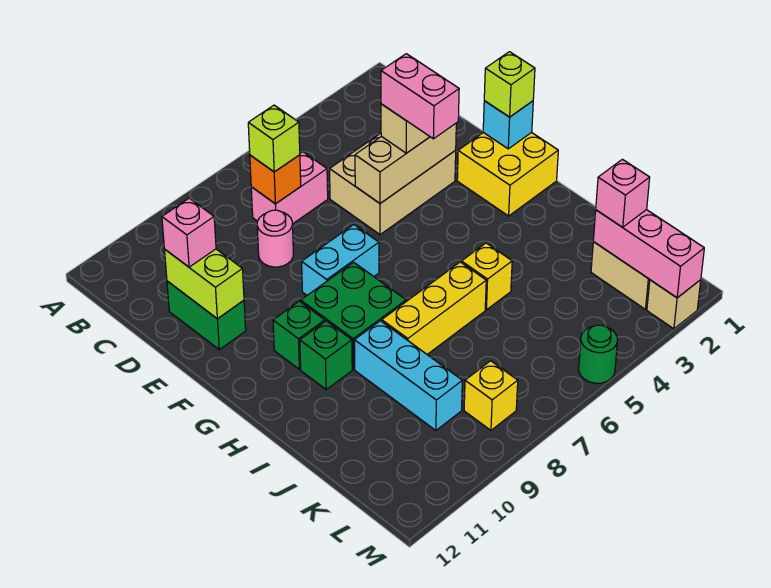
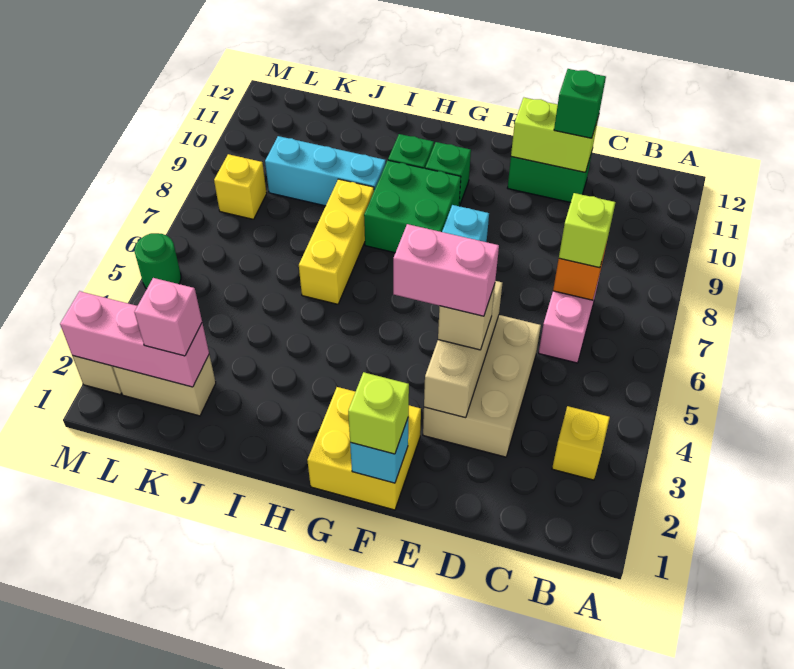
pink round brick D8 level 1 -> none
pink brick D11 level 3 -> green brick D11 level 3
yellow brick I5 level 1 -> yellow brick B3 level 1

